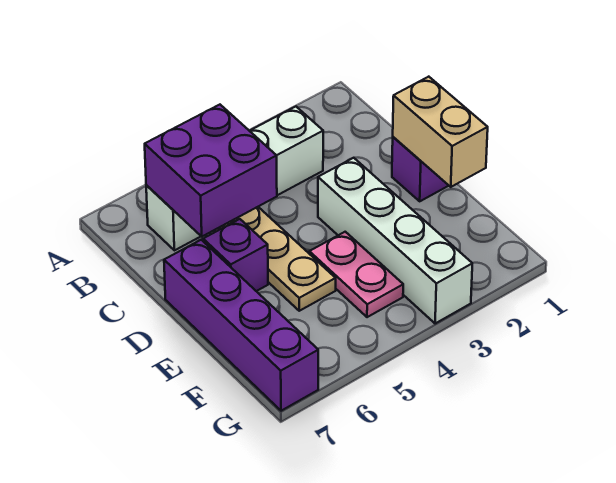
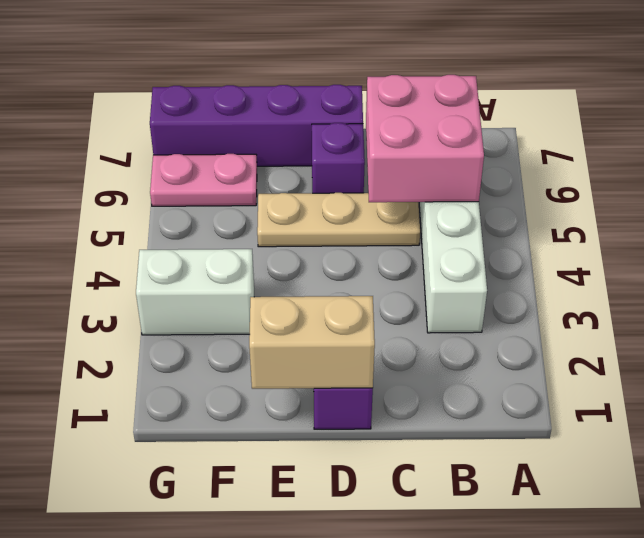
purple brick B5:C6 level 2 -> pink brick B5:C6 level 2
white brick D3:G3 level 1 -> white brick F3:G3 level 1
pink plate E4:F4 level 1 -> pink plate F6:G6 level 1

